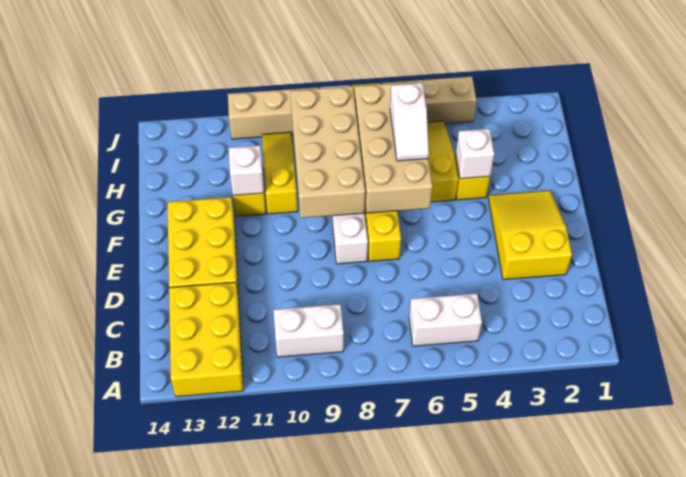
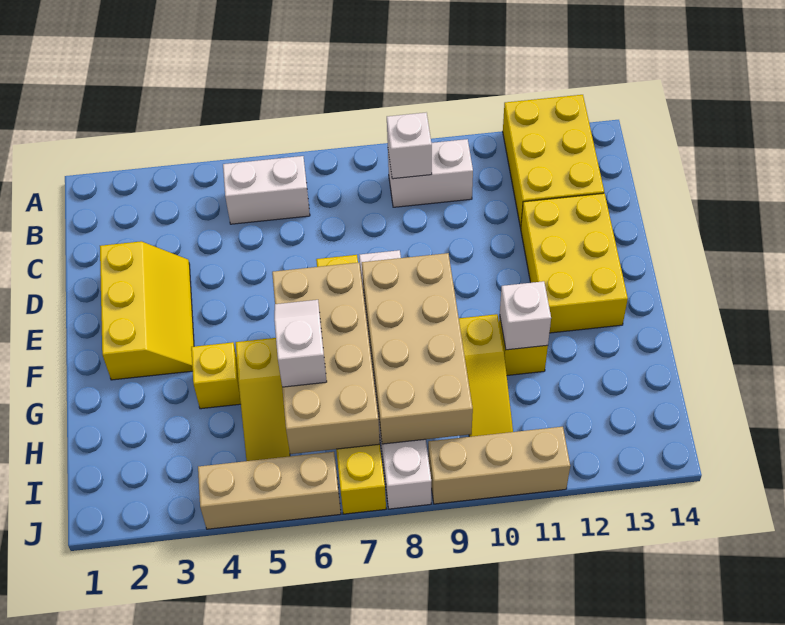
yellow slope D2:F3 level 1 top D -> yellow slope D2:F3 level 1 top 2
white brick G4 level 2 -> white brick B9 level 2

